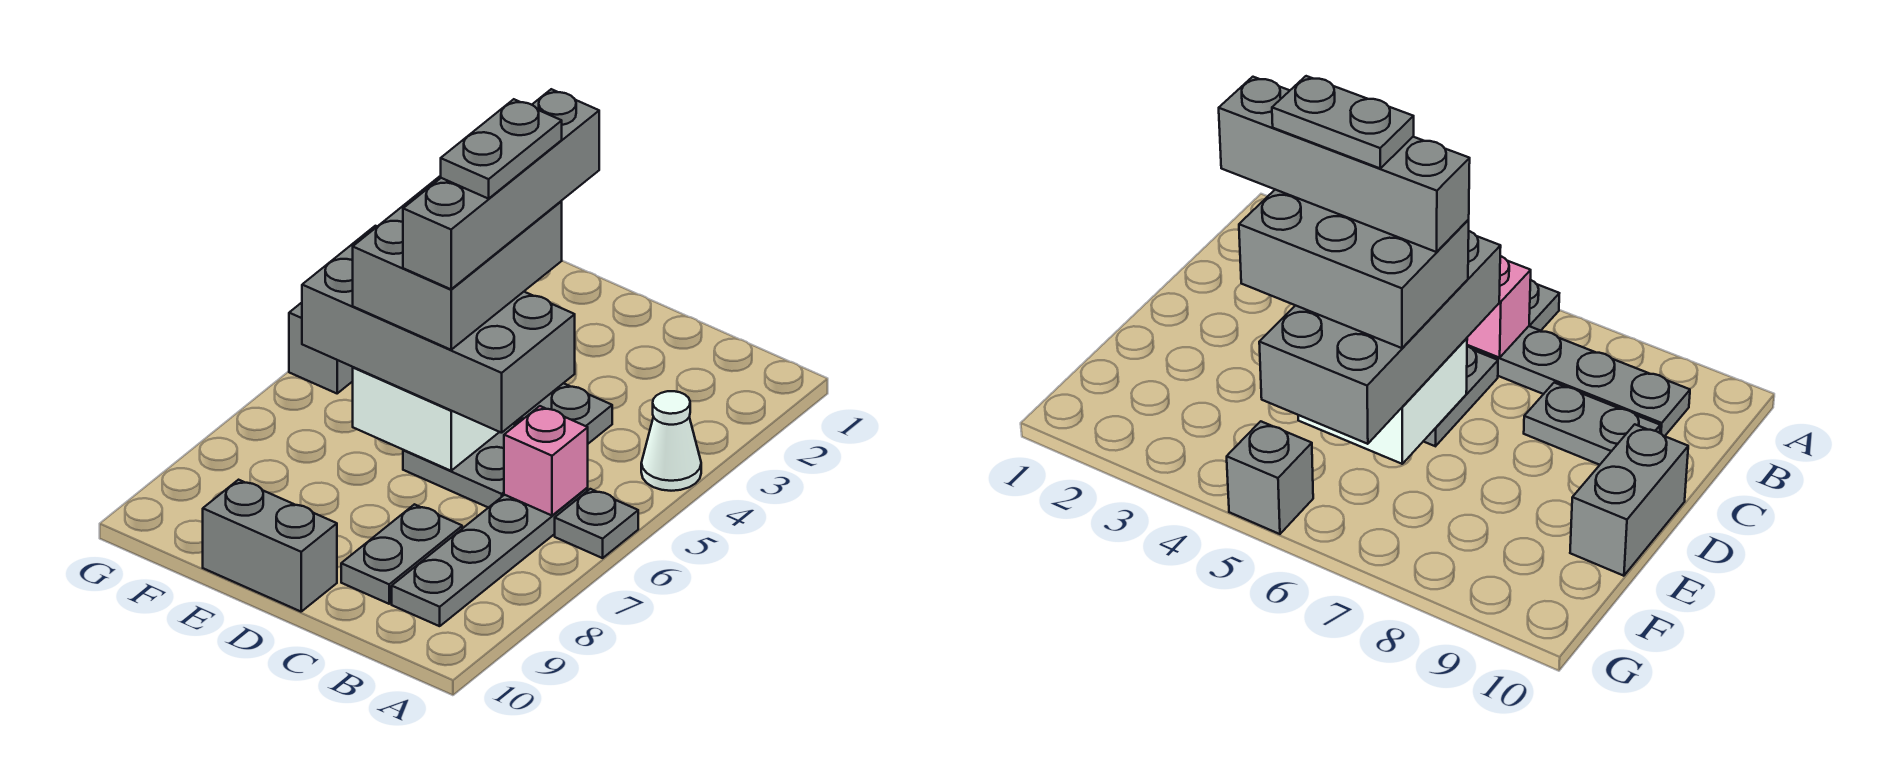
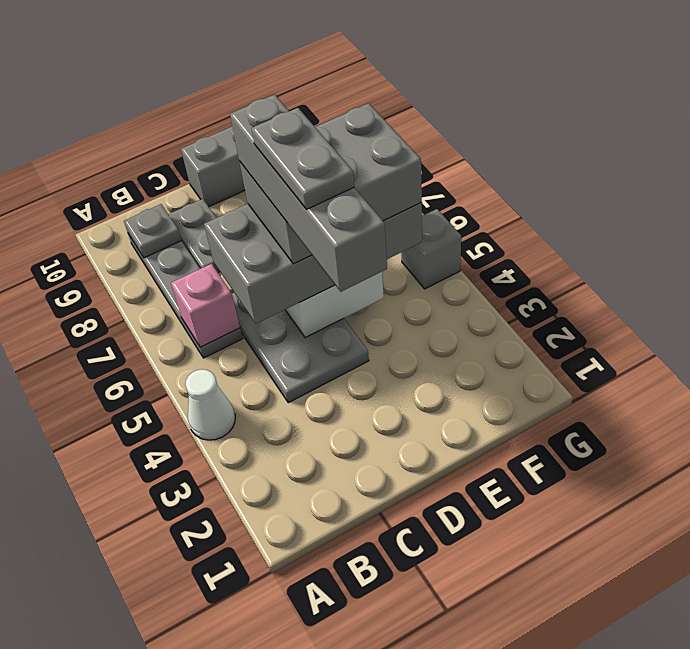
grey plate A6 level 1 -> grey plate B9 level 2
grey brick D4:E6 level 4 -> grey brick D5:F6 level 4

